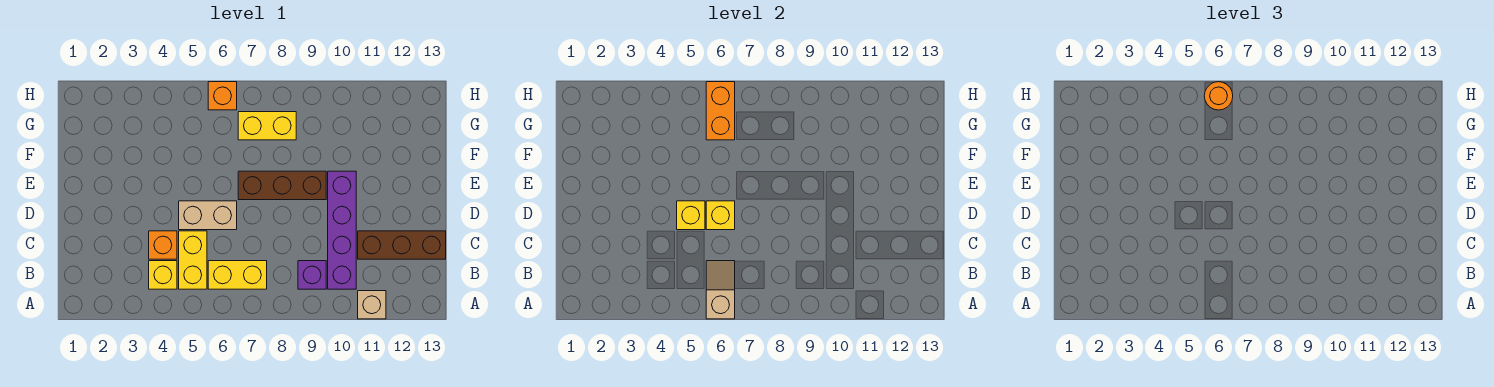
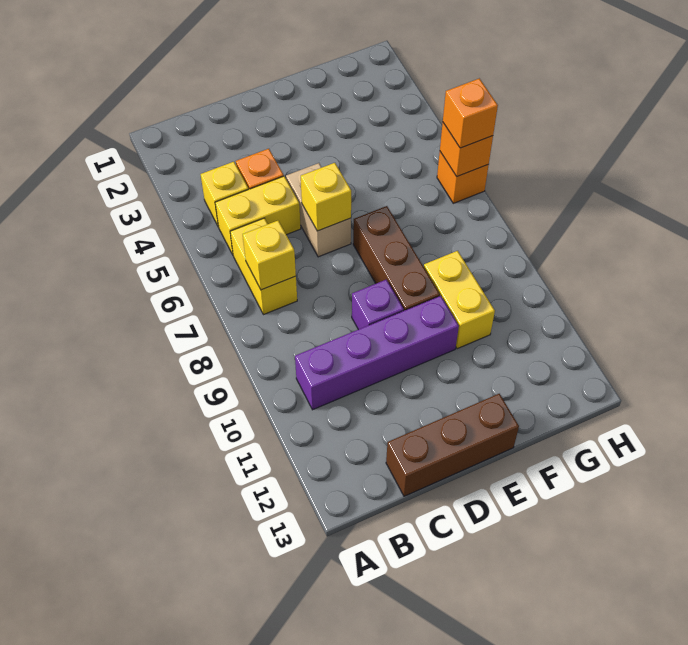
tan slope A6:B6 level 2 top A -> none
tan brick A11 level 1 -> none
purple brick B9 level 1 -> purple brick D9 level 1
brown brick C11:C13 level 1 -> brown brick C13:E13 level 1
yellow brick D5 level 2 -> yellow brick B7 level 2
orange brick G6:H6 level 2 -> orange brick H6 level 2
yellow brick G7:G8 level 1 -> yellow brick F9:F10 level 1
orange round brick H6 level 3 -> orange brick H6 level 3

